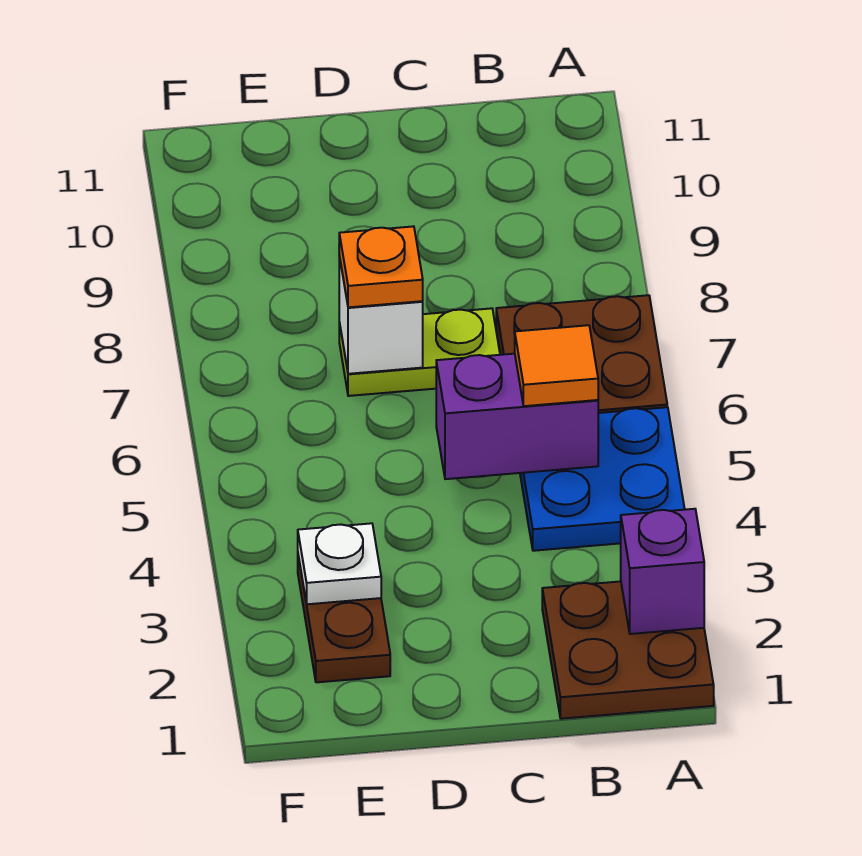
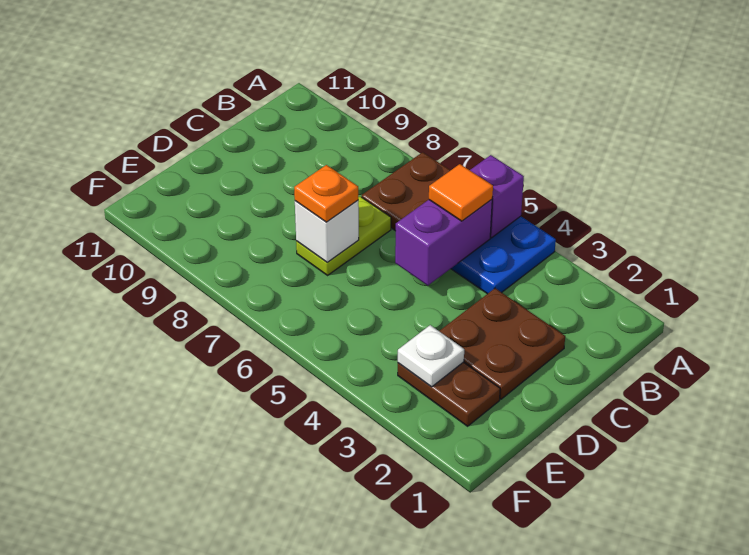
brown plate A1:B2 level 1 -> brown plate C2:D3 level 1
purple brick A2 level 2 -> purple brick A5 level 2

